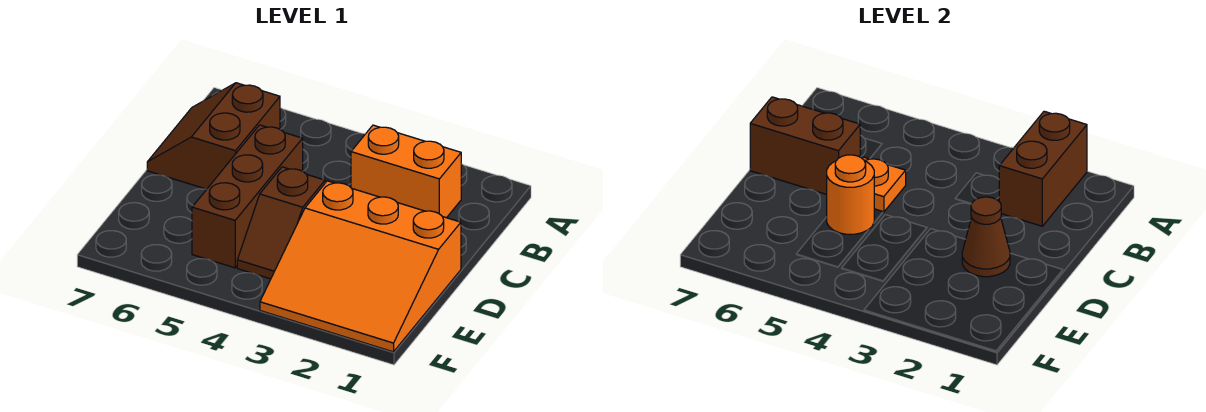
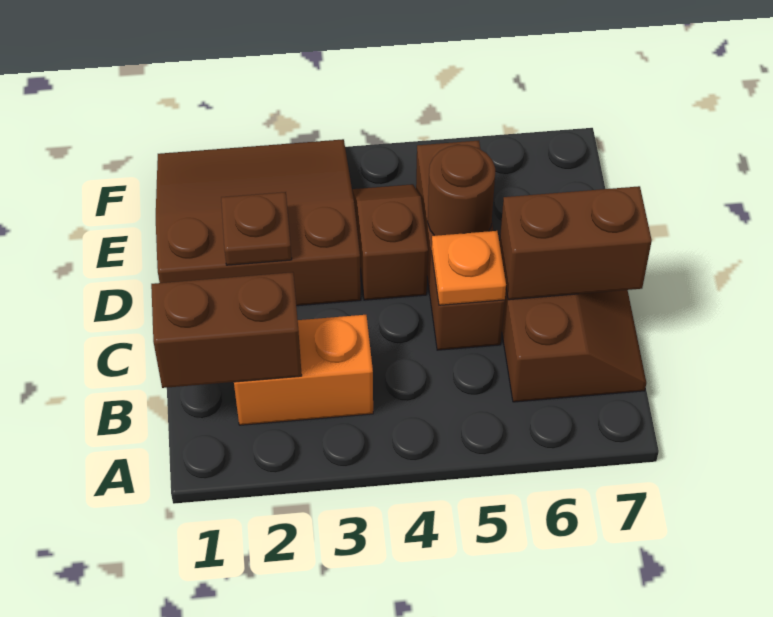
brown brick A2:B2 level 2 -> brown brick B1:B2 level 2
orange slope D1:F3 level 1 top D -> brown slope D1:F3 level 1 top D
brown cone D2 level 2 -> brown plate D2 level 2
orange round brick D5 level 2 -> brown round brick D5 level 2

